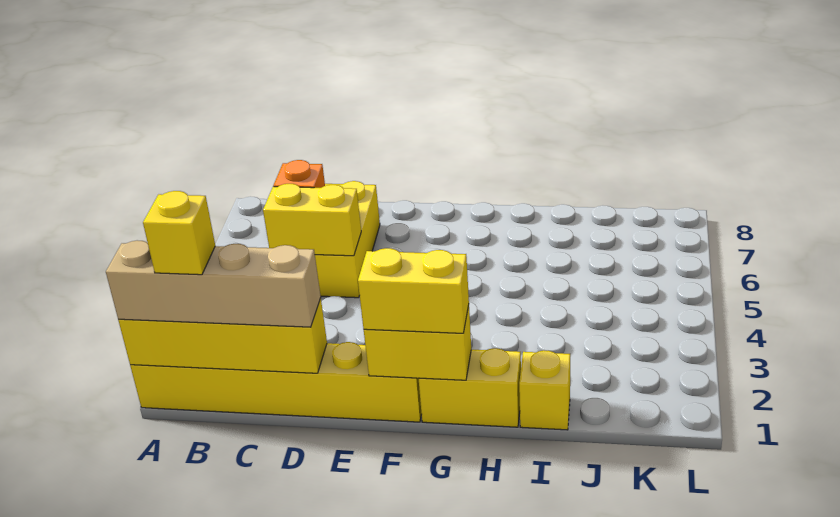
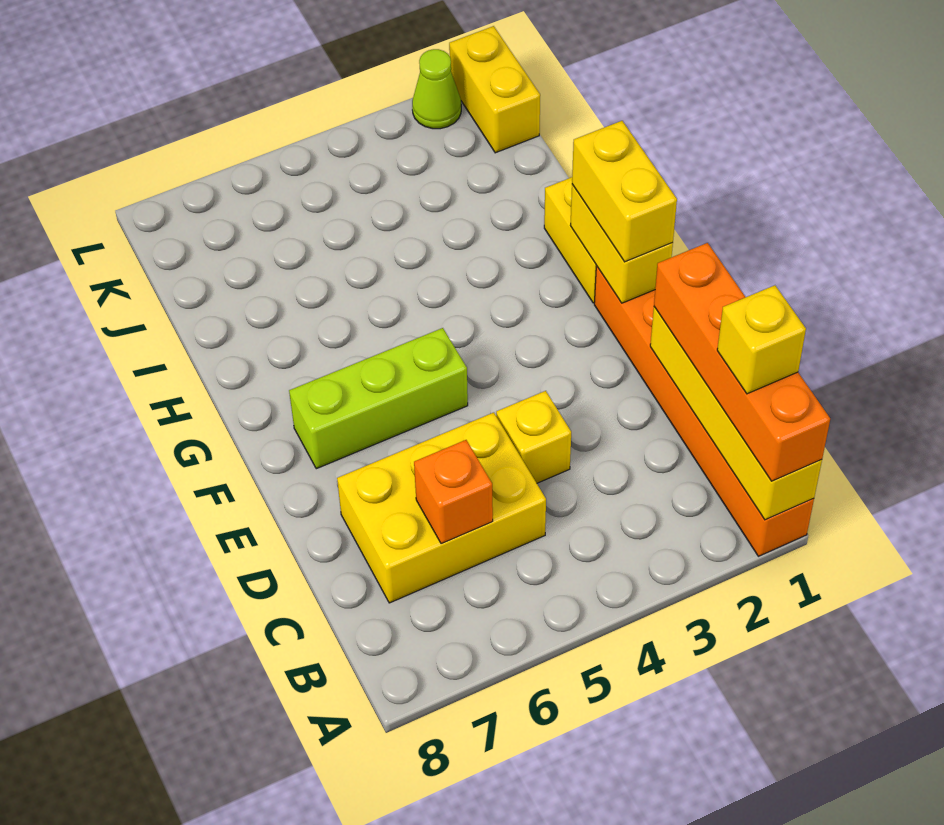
yellow brick A1:F1 level 1 -> orange brick A1:F1 level 1
tan brick A1:D1 level 3 -> orange brick A1:D1 level 3
yellow brick C5:D5 level 2 -> yellow brick K1:L1 level 1
none -> lime brick F5:F7 level 1
yellow brick I1 level 1 -> yellow brick D4 level 1
none -> lime cone L2 level 1

